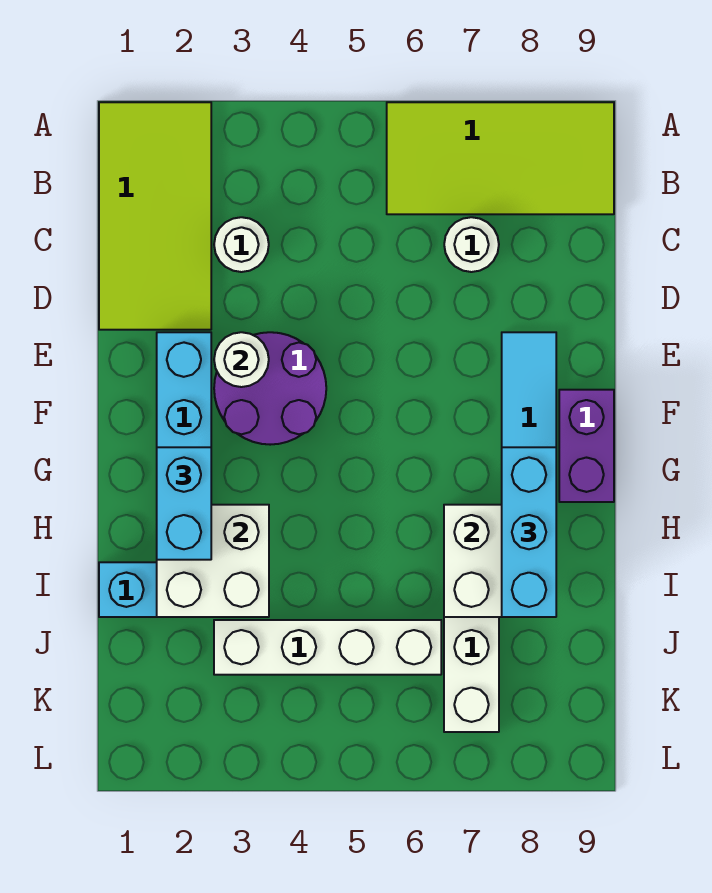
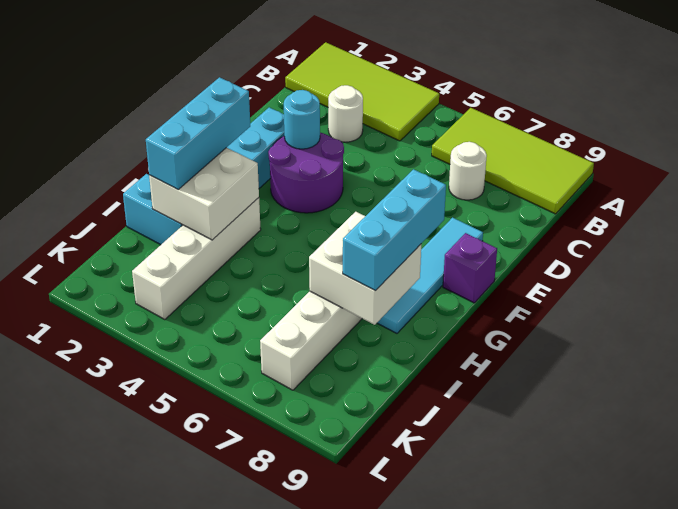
lime tile A1:D2 level 1 -> lime tile A1:B4 level 1
white round brick E3 level 2 -> cyan round brick E3 level 2
purple brick F9:G9 level 1 -> purple brick F9 level 1
cyan brick G2:H2 level 3 -> cyan brick G2:I2 level 3
white brick J3:J6 level 1 -> white brick H3:K3 level 1

